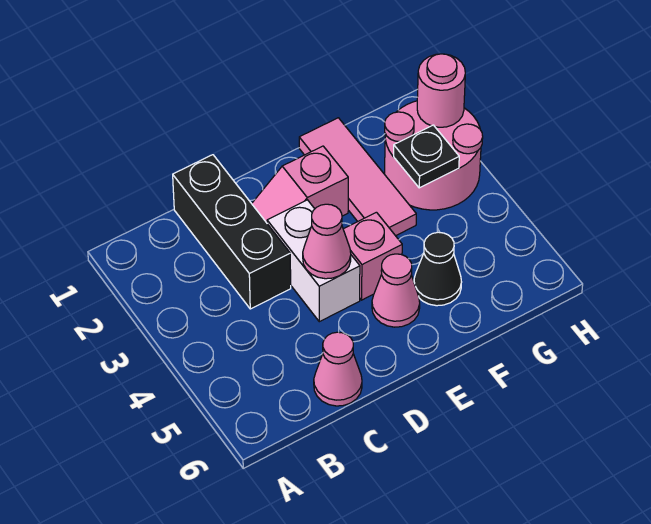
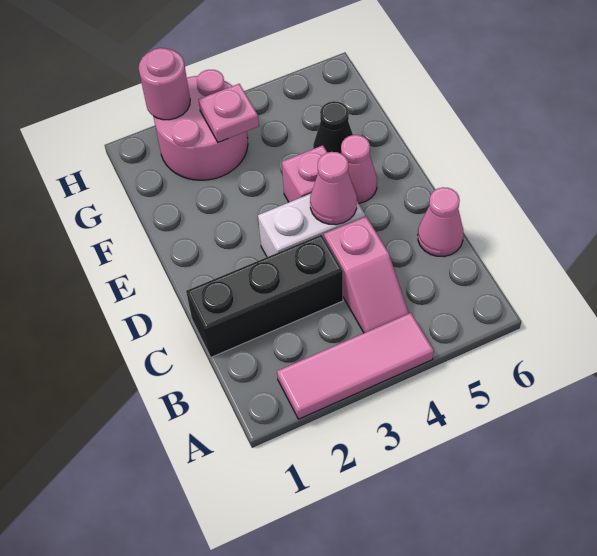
pink slope D2:E2 level 1 top E -> pink slope B4:C4 level 1 top C
pink tile F1:F3 level 1 -> pink tile A2:A4 level 1
black plate G3 level 2 -> pink plate G3 level 2

